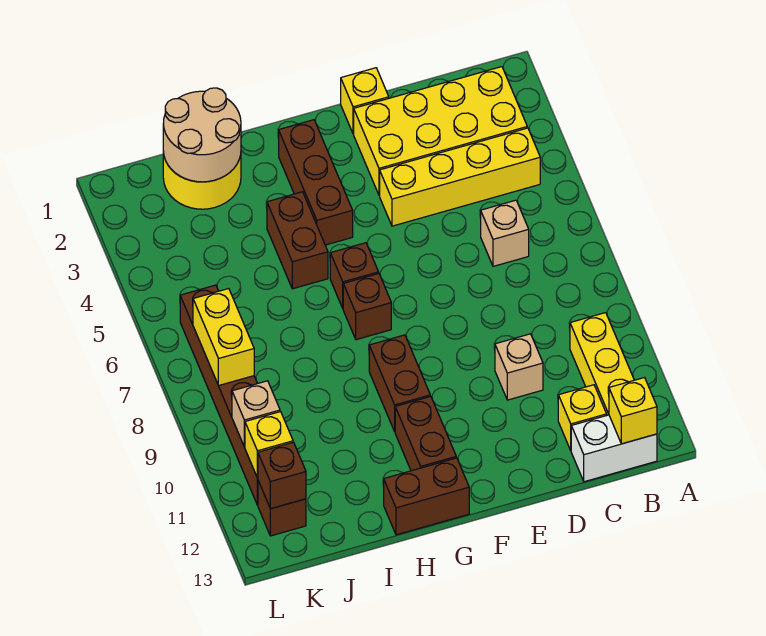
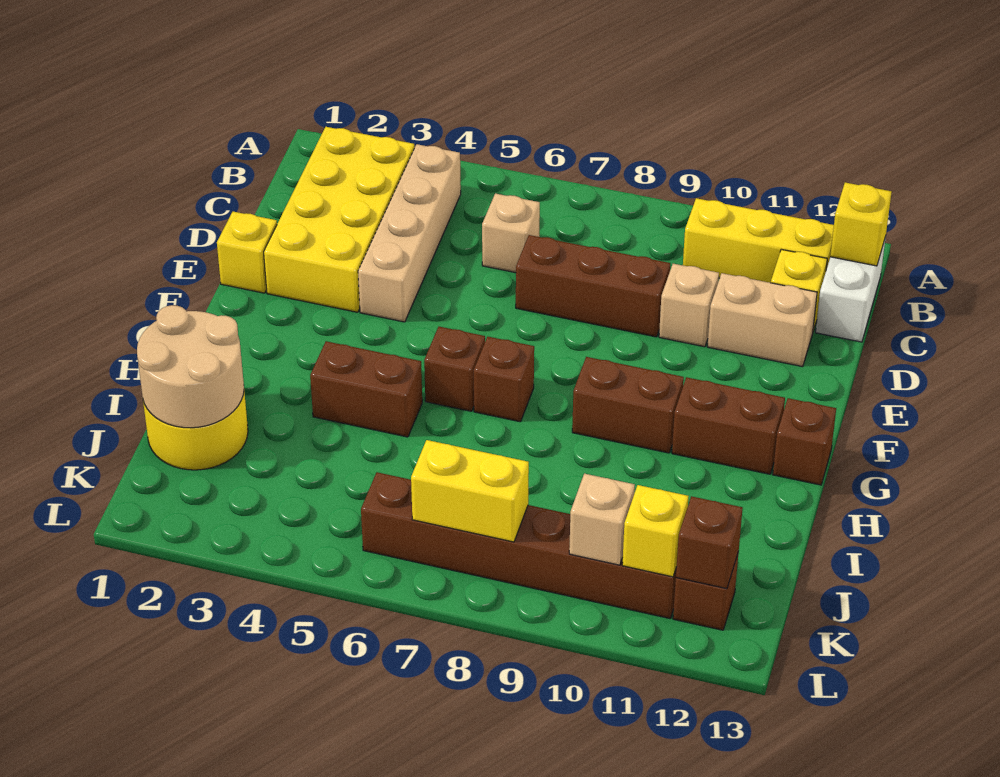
yellow brick B4:E4 level 1 -> tan brick B4:E4 level 1
none -> tan brick D11:D12 level 1
brown brick G2:G4 level 1 -> brown brick D7:D9 level 1
brown brick G13:H13 level 1 -> brown brick G13 level 1

